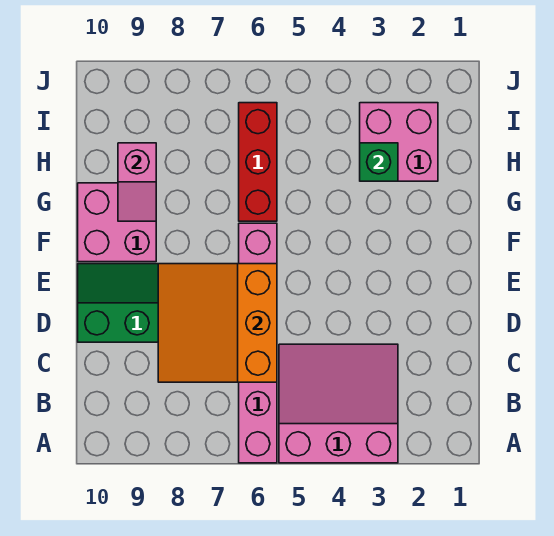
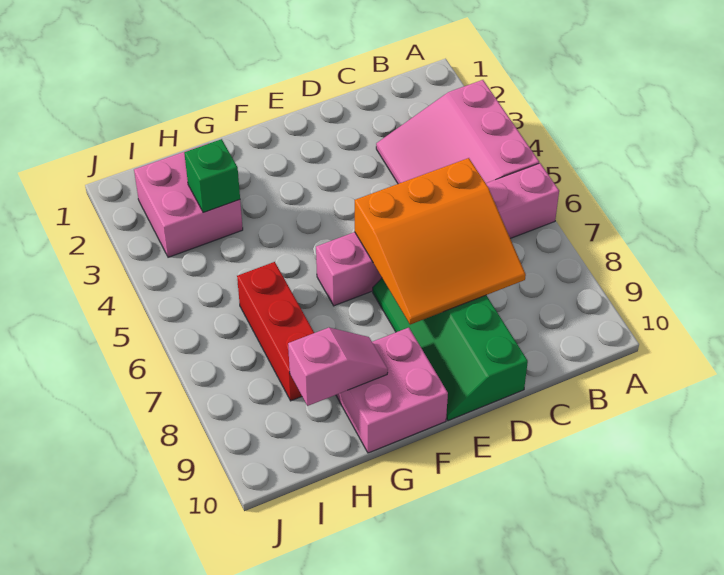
red brick G6:I6 level 1 -> red brick H6:H8 level 1

